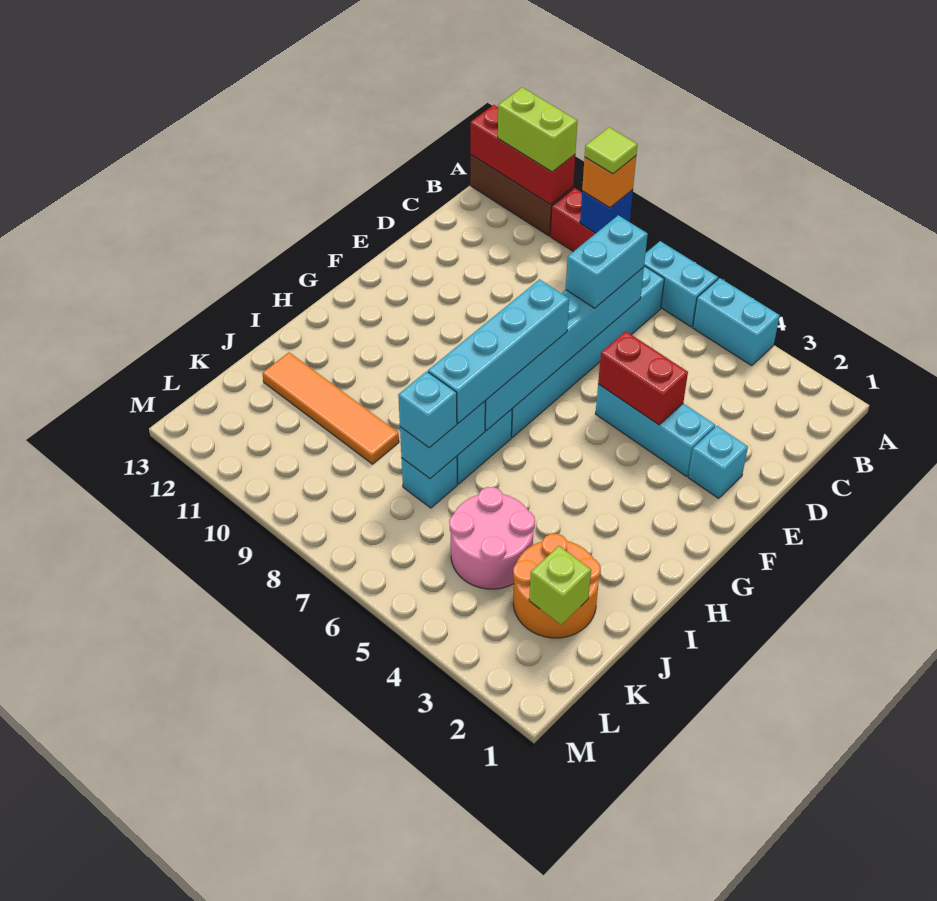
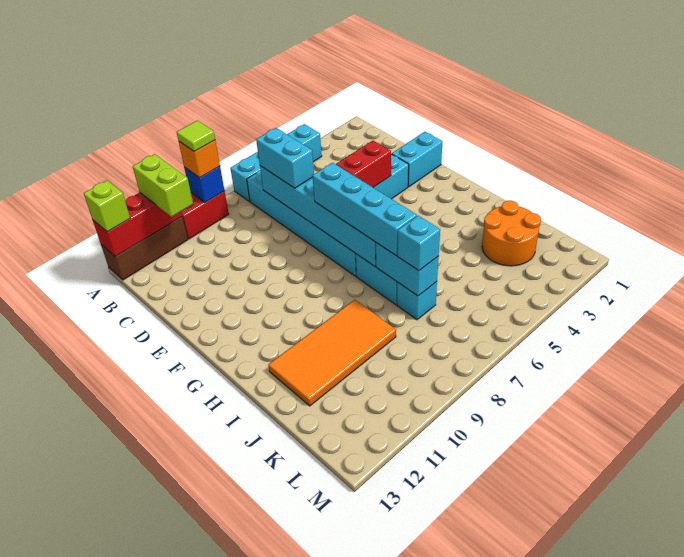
lime brick A11:A12 level 3 -> lime brick A11:B11 level 3
cyan brick E2 level 1 -> cyan brick E1:E2 level 1
pink round brick J4:K5 level 1 -> none
orange tile J9:J12 level 1 -> orange tile I9:J12 level 1
lime brick K2 level 2 -> lime brick A13 level 3

